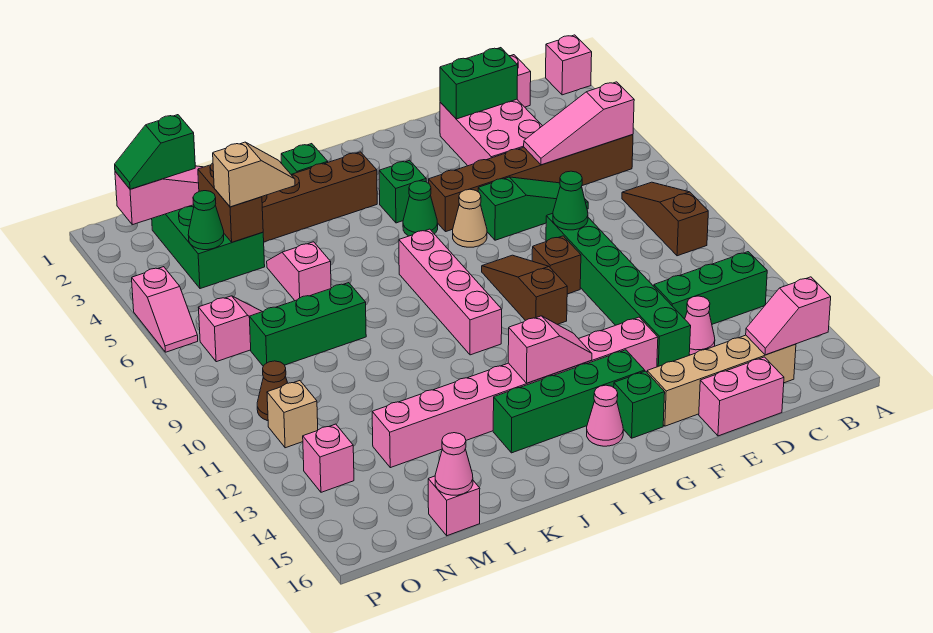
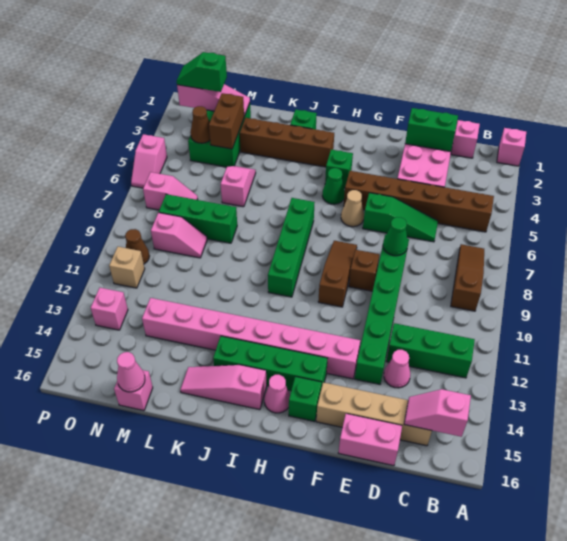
pink slope B5:D5 level 2 top B -> pink slope I15:K15 level 1 top I
pink slope H13:I13 level 2 top I -> pink slope M9:N9 level 1 top N
pink brick I7:I10 level 1 -> green brick I7:I10 level 1
tan slope L4:M4 level 3 top M -> none
green cone N4 level 2 -> brown cone N4 level 2

